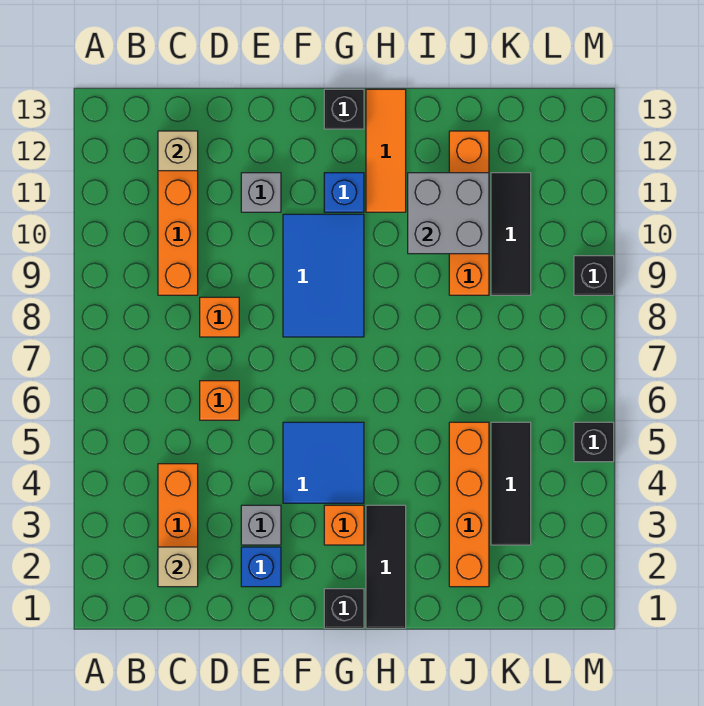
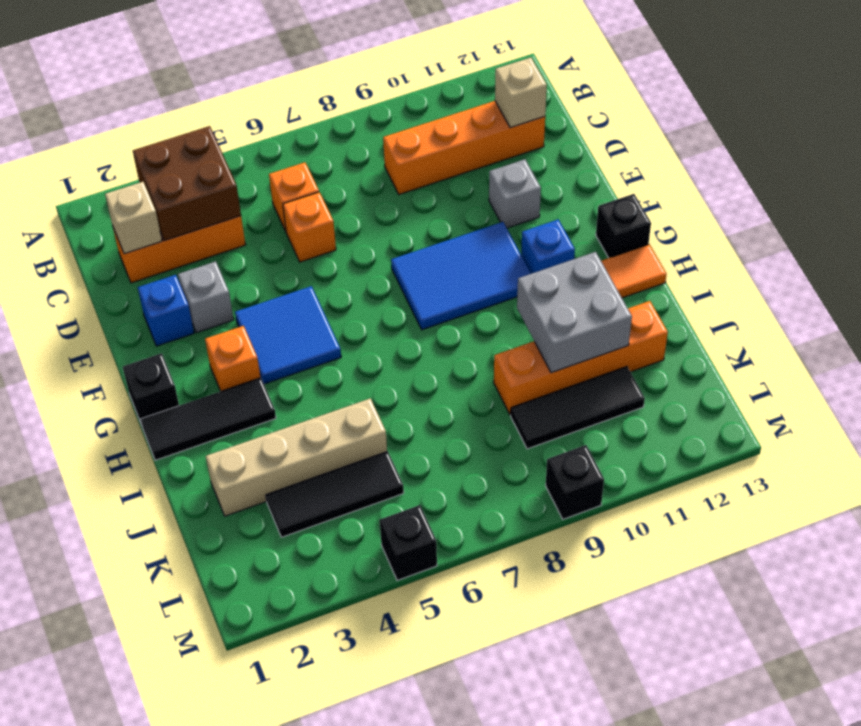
none -> brown brick B3:C4 level 2
orange brick D8 level 1 -> orange brick C6 level 1
orange brick J2:J5 level 1 -> tan brick J2:J5 level 1

